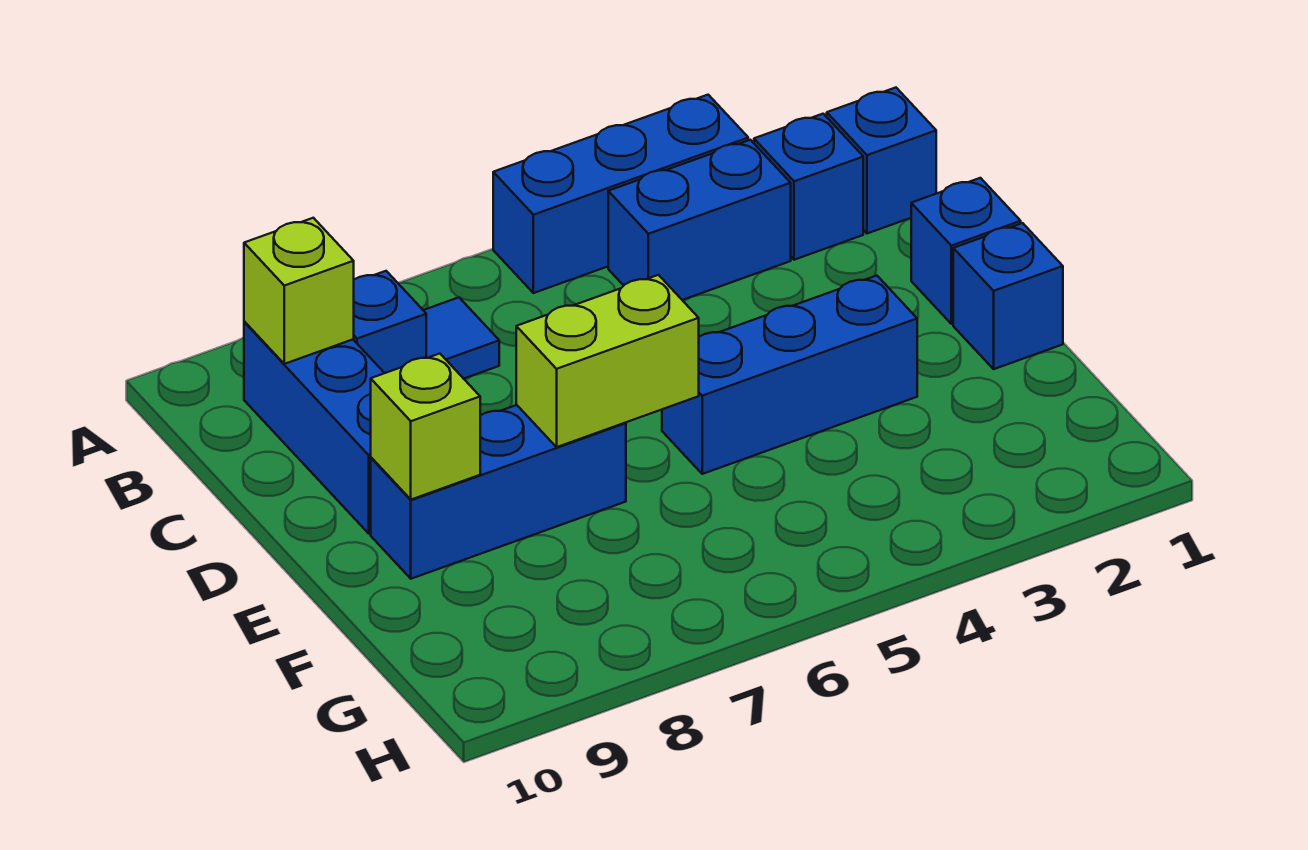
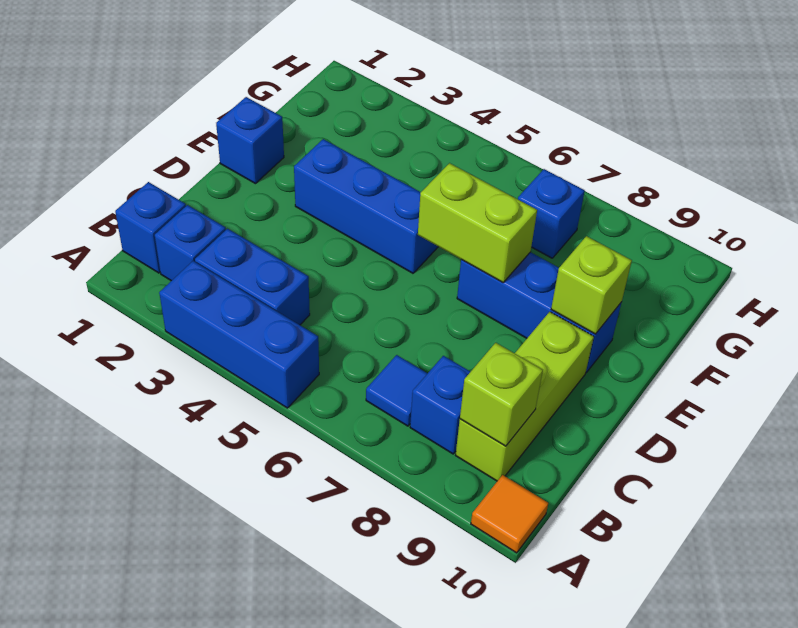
none -> orange tile A10 level 1
blue brick B9:D9 level 1 -> lime brick B9:D9 level 1
blue brick D1 level 1 -> blue brick G7 level 1

